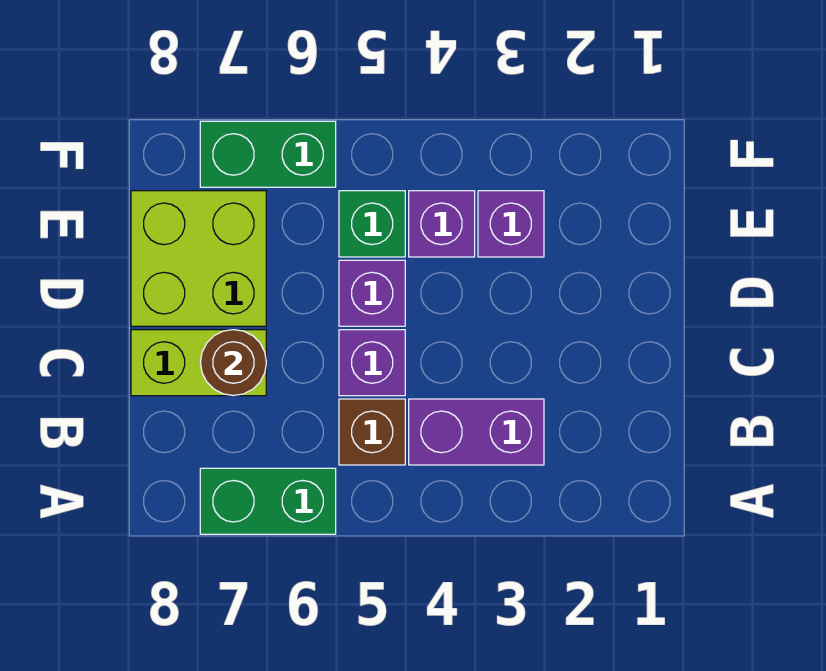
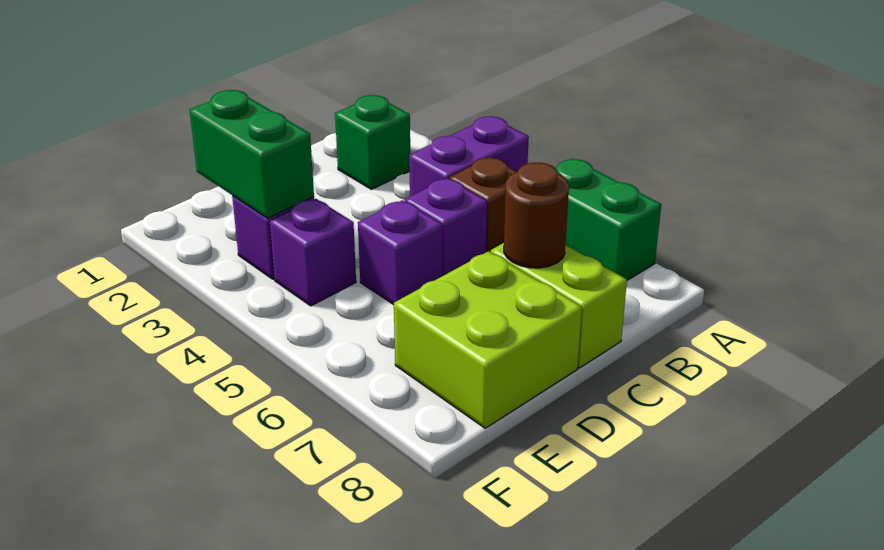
purple brick B3:B4 level 1 -> purple brick A4:B4 level 1
green brick E5 level 1 -> green brick B2 level 1
green brick F6:F7 level 1 -> green brick E2:E3 level 2

